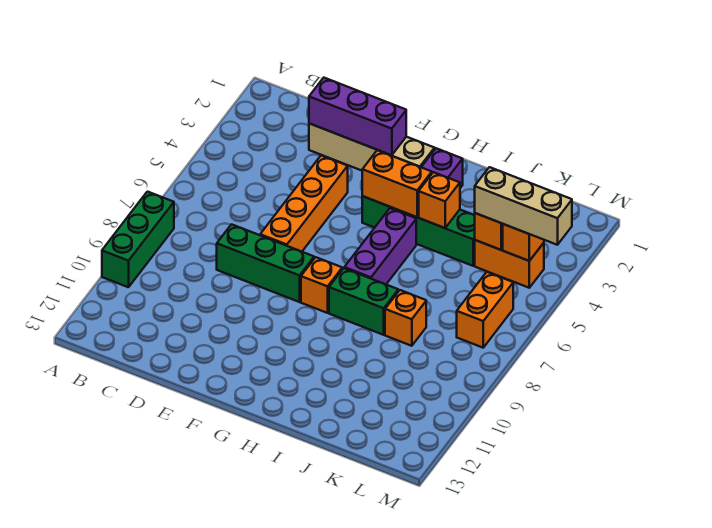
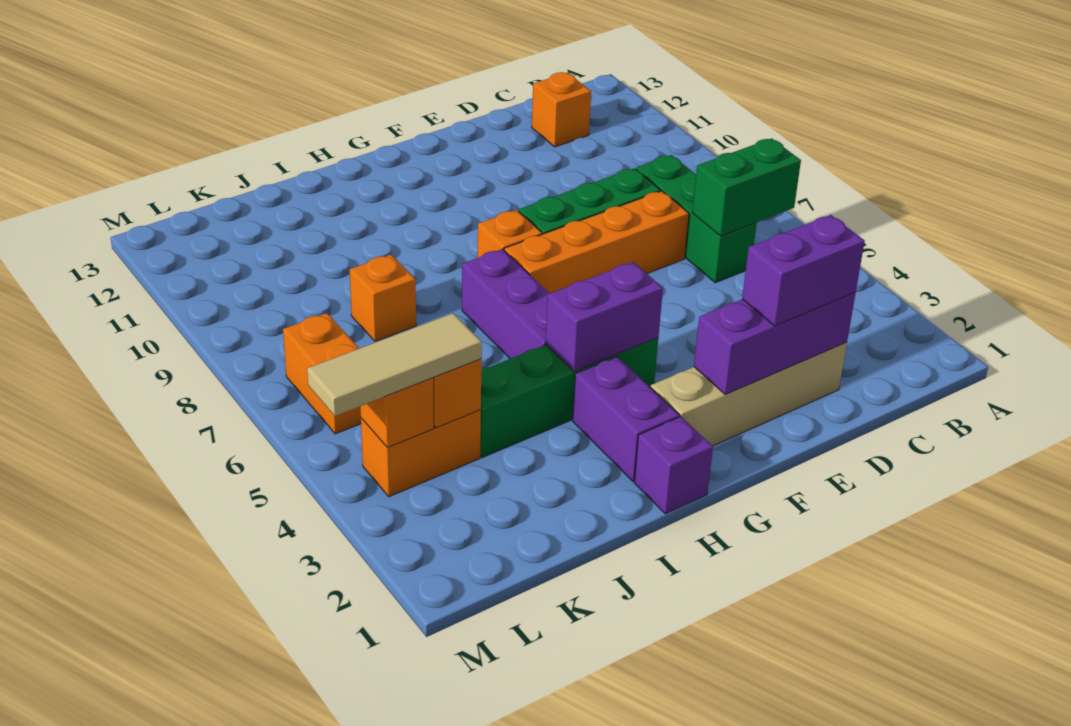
green brick A8:A10 level 1 -> green brick C6:C8 level 1
none -> purple brick D2:E2 level 3
orange brick E4:E7 level 1 -> orange brick D7:G7 level 1
orange brick G4:H4 level 2 -> purple brick G4:H4 level 2
none -> purple brick H1 level 1
green brick H8:I8 level 1 -> green brick B6:C6 level 2
orange brick I4 level 2 -> orange brick C12 level 1
tan brick K4:M4 level 3 -> tan tile K4:M4 level 3

